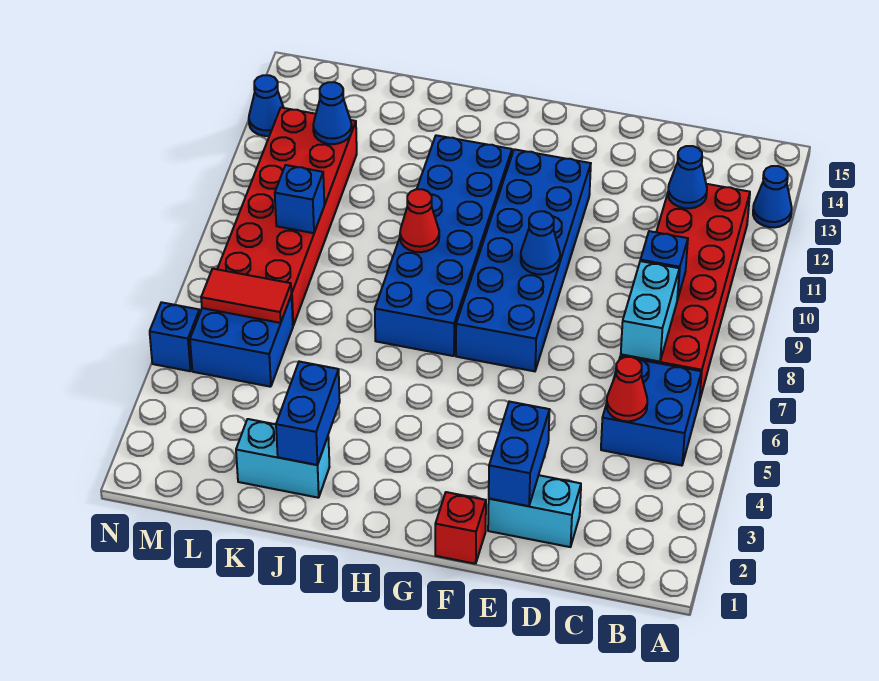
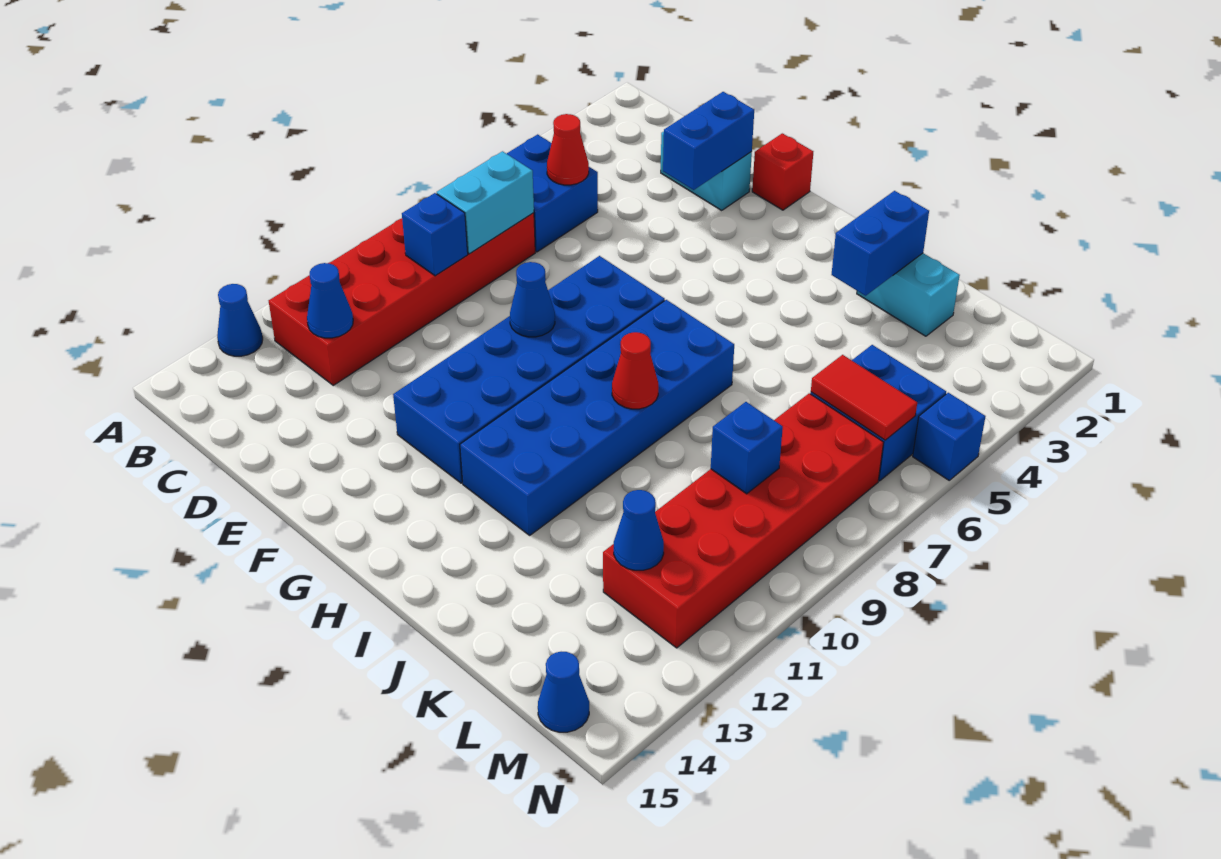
blue cone N13 level 1 -> blue cone M15 level 1

